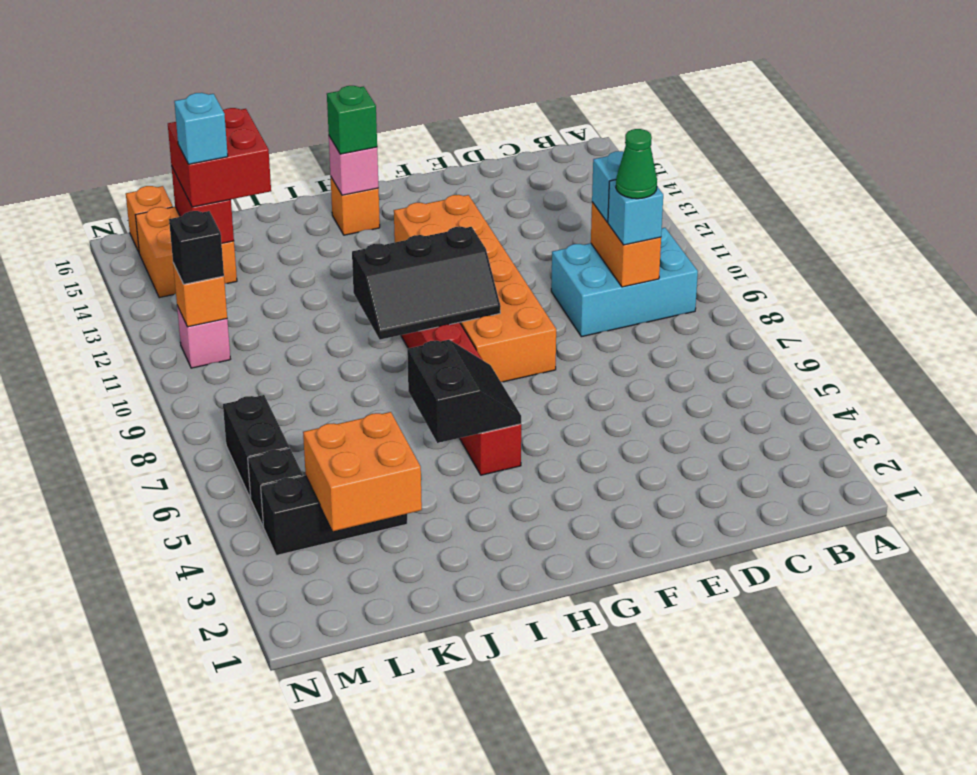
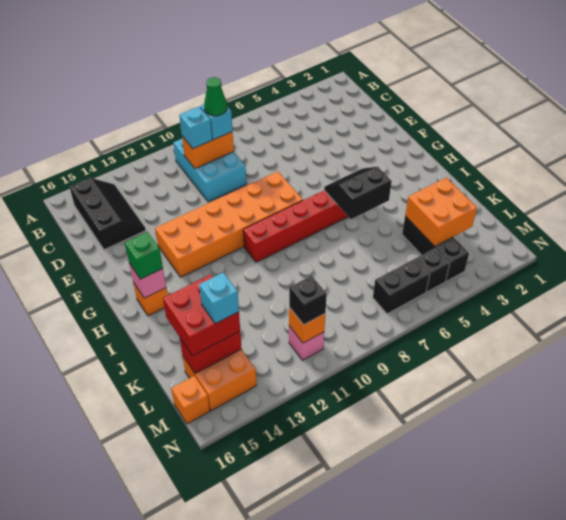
black slope G9:I10 level 2 top 10 -> black slope B14:D15 level 1 top 15

